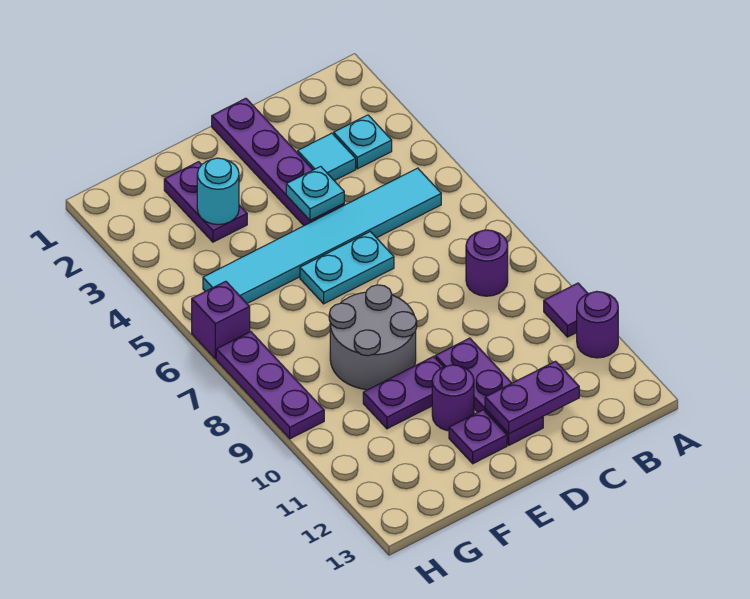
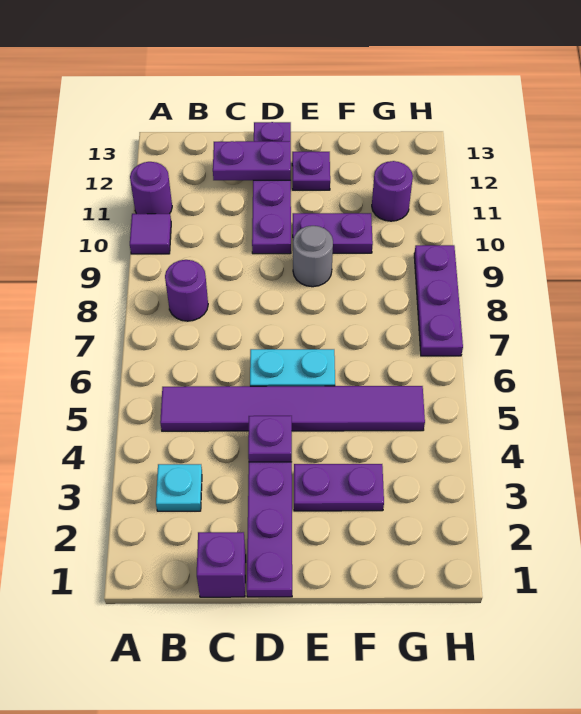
cyan tile B5:G5 level 1 -> purple tile B5:G5 level 1
cyan tile C3 level 1 -> none
cyan plate D4 level 2 -> purple plate D4 level 2
purple plate D10:D12 level 1 -> purple plate D10:D13 level 1
grey round brick E8:F9 level 1 -> grey round brick E9 level 1
purple round brick E11 level 1 -> purple round brick G11 level 1
purple plate F2:F3 level 1 -> purple plate E3:F3 level 1
cyan round brick F3 level 2 -> none
purple brick H6 level 1 -> purple brick C1 level 1

